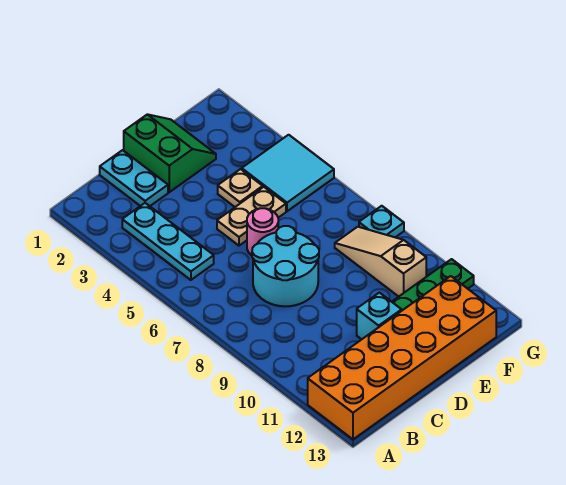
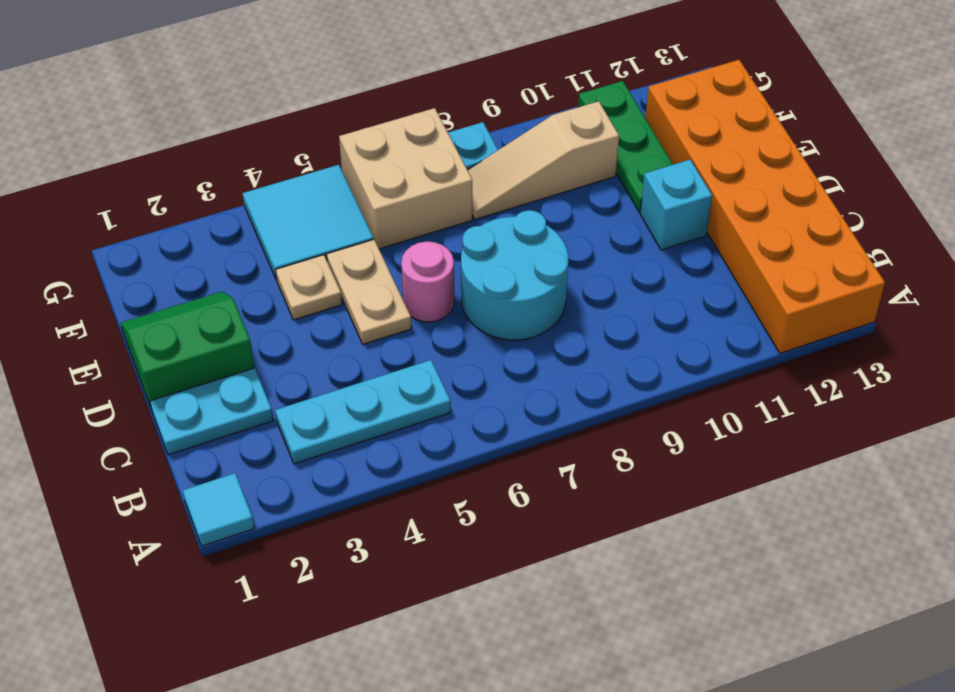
none -> cyan tile A1 level 1
none -> tan brick F6:G7 level 1

